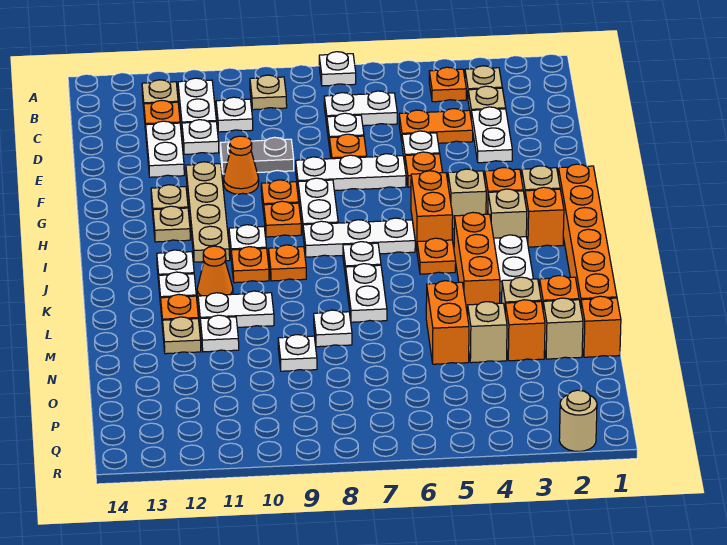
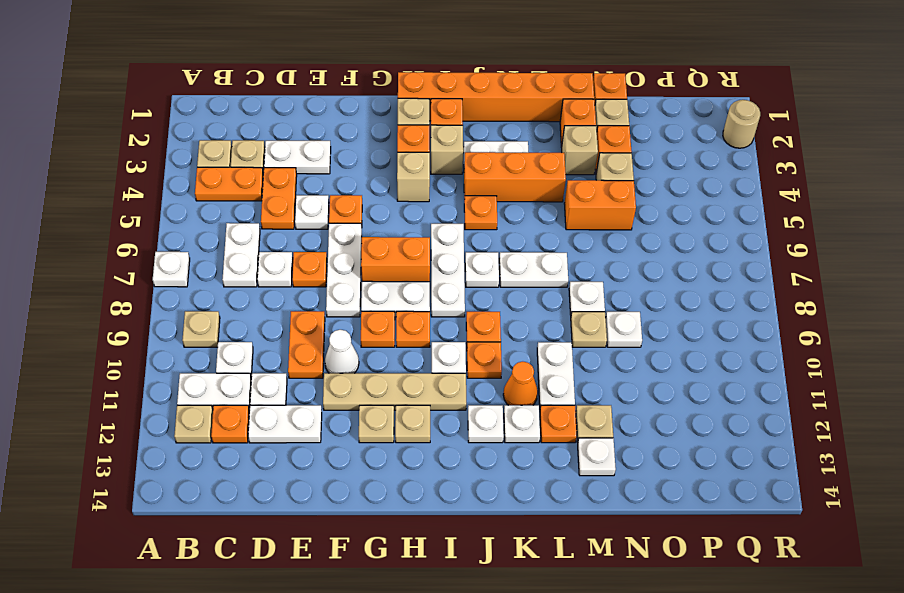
orange plate B4 level 1 -> orange plate B4:C4 level 1
grey plate E9:E10 level 1 -> orange plate E9:E10 level 1
orange cone F10 level 1 -> white cone F10 level 1
orange brick H5:I5 level 1 -> orange brick G7:H7 level 1
none -> tan plate M9 level 1
white plate M11 level 1 -> white plate M13 level 1

